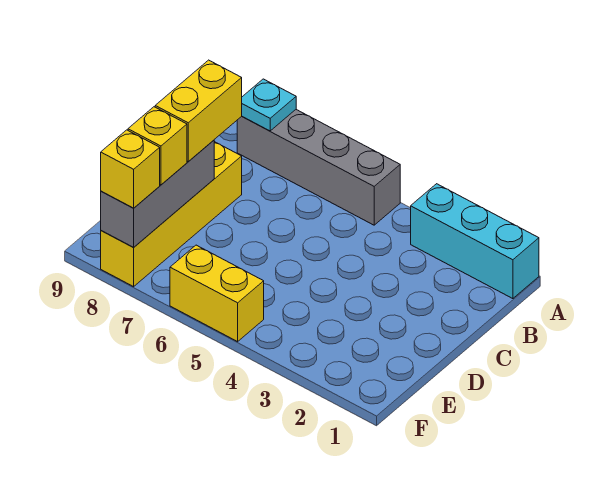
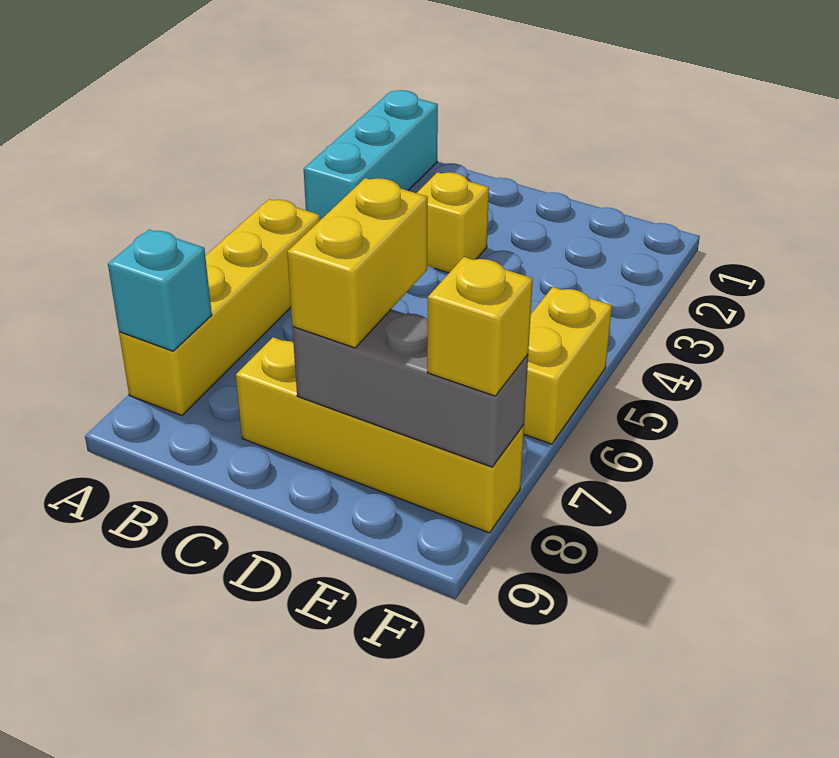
grey brick A5:A8 level 1 -> yellow brick A5:A8 level 1
cyan plate A8 level 2 -> cyan brick A8 level 2
yellow brick C8:D8 level 3 -> yellow brick D7:D8 level 3
yellow brick E8 level 3 -> yellow brick C3 level 1

